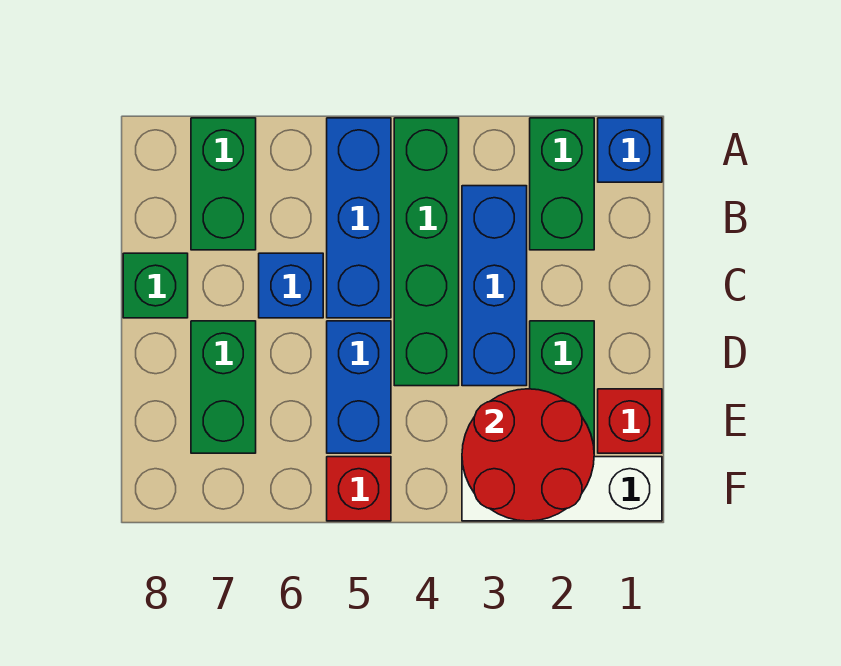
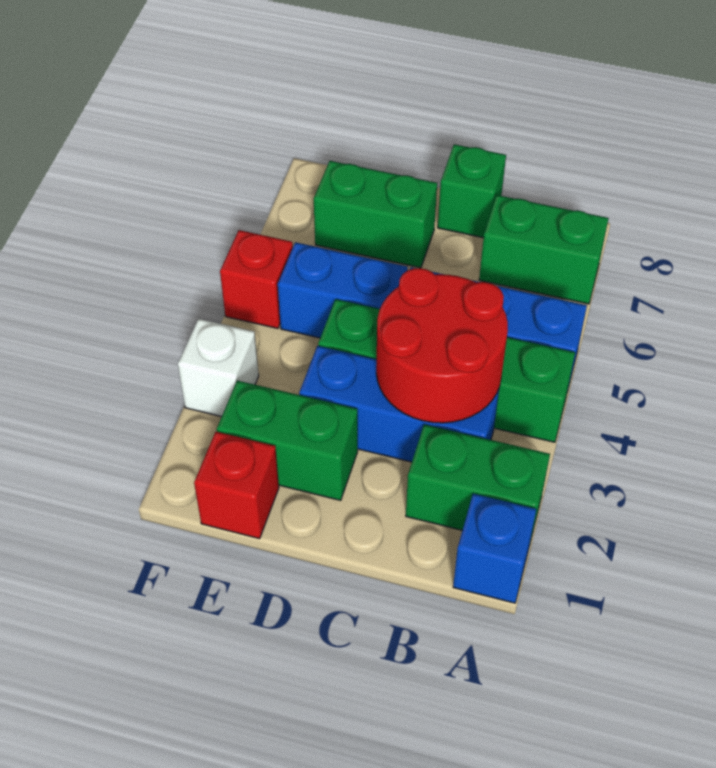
blue brick C6 level 1 -> none
red round brick E2:F3 level 2 -> red round brick B3:C4 level 2
white brick F1:F3 level 1 -> white brick F3 level 1

